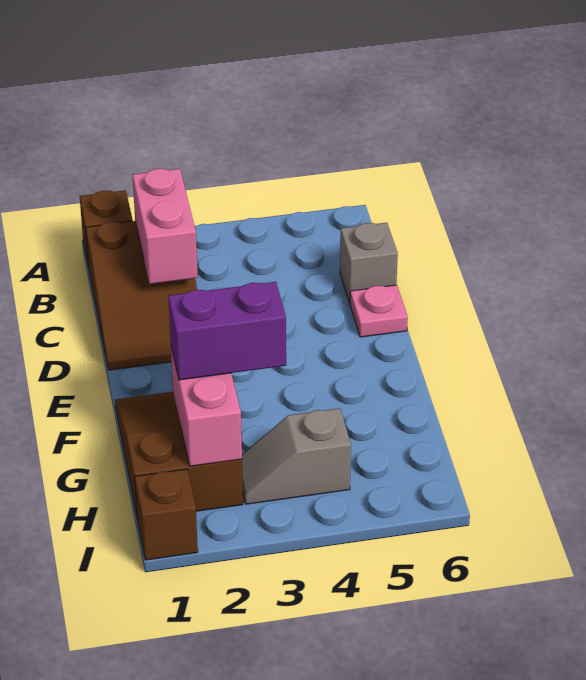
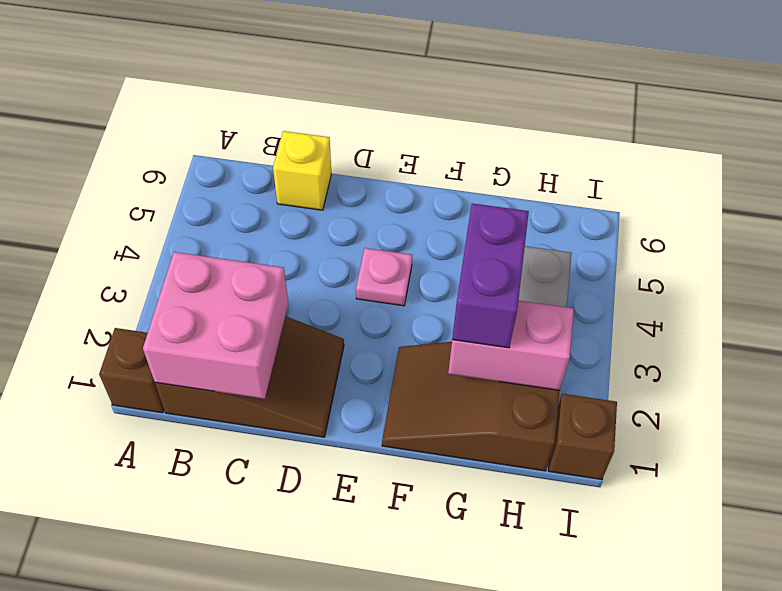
pink brick B2:C2 level 2 -> pink brick B1:C2 level 2
grey brick C6 level 1 -> yellow brick C6 level 1
pink plate D6 level 1 -> pink plate E4 level 1

